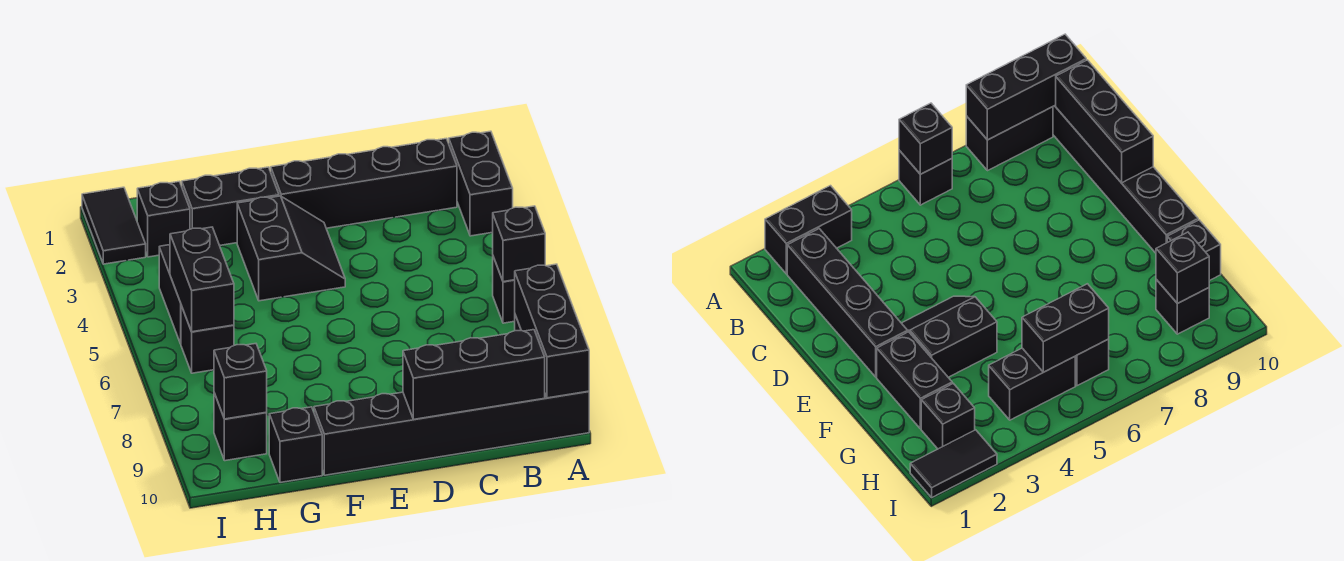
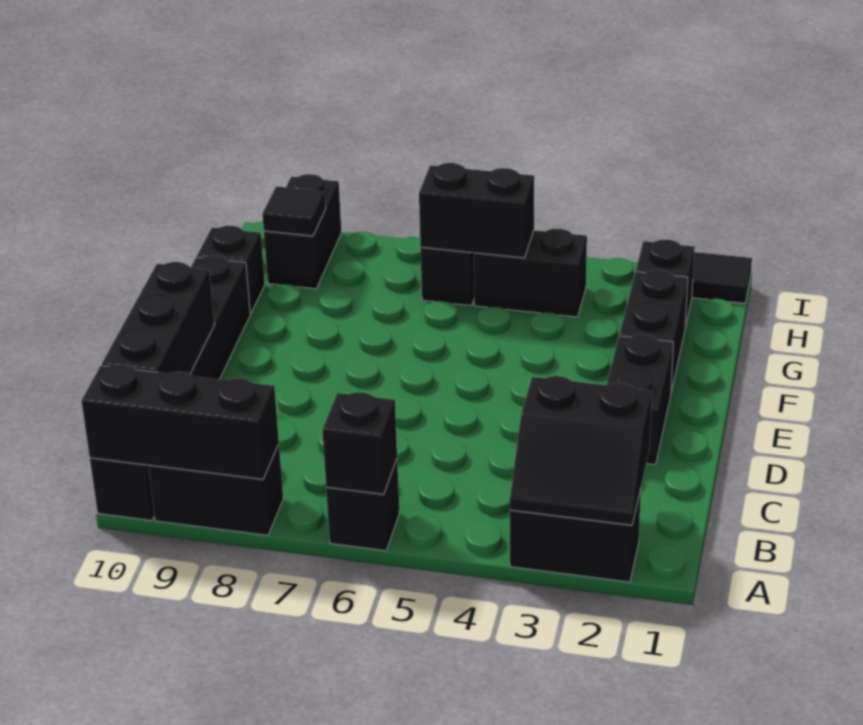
black brick B2:E2 level 1 -> black brick D2:E2 level 1
black slope E3:F4 level 1 top F -> black slope A2:B3 level 2 top B
black brick H9 level 1 -> black brick H9:I9 level 1
black brick H9 level 2 -> black tile H9 level 2

